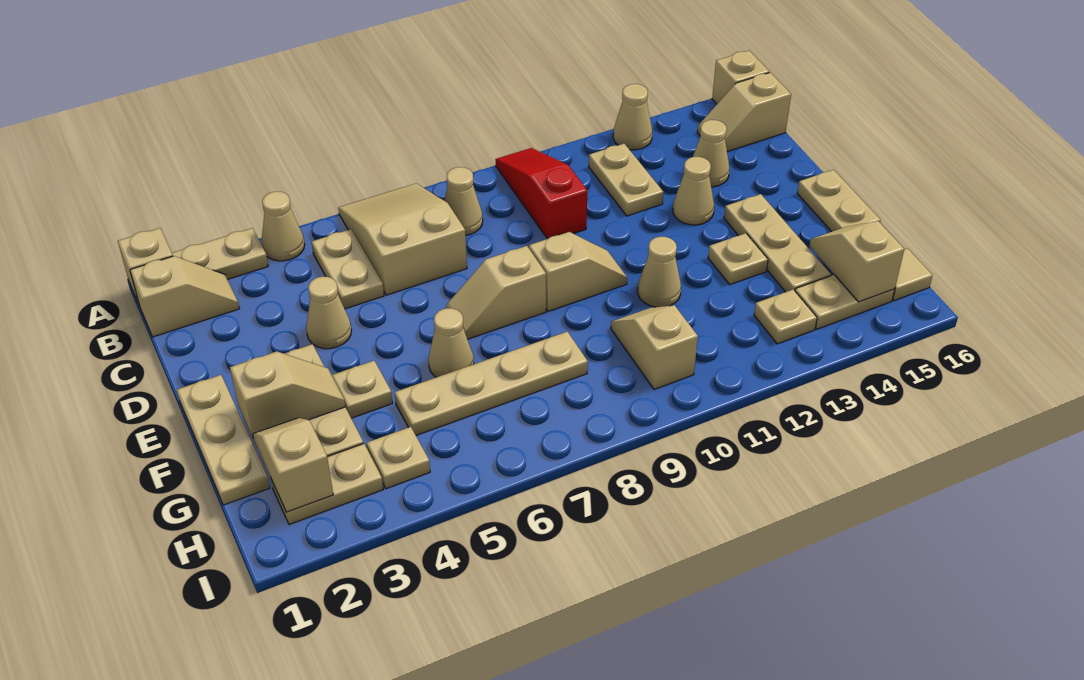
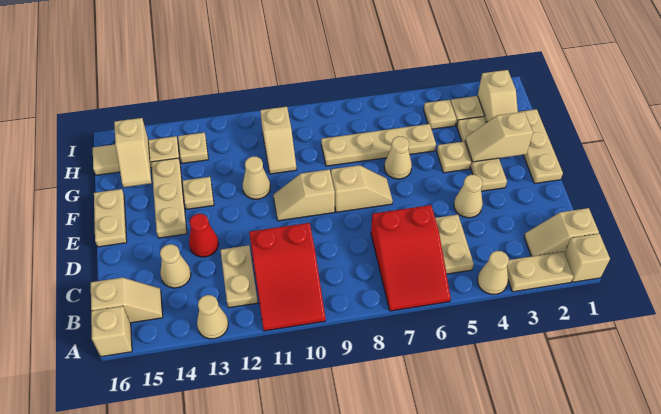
tan slope A6:C7 level 1 top C -> red slope A6:C7 level 1 top C
red slope A10:C10 level 1 top C -> red slope A10:C11 level 1 top C
tan cone B8 level 1 -> none
tan cone D13 level 1 -> red cone D13 level 1

